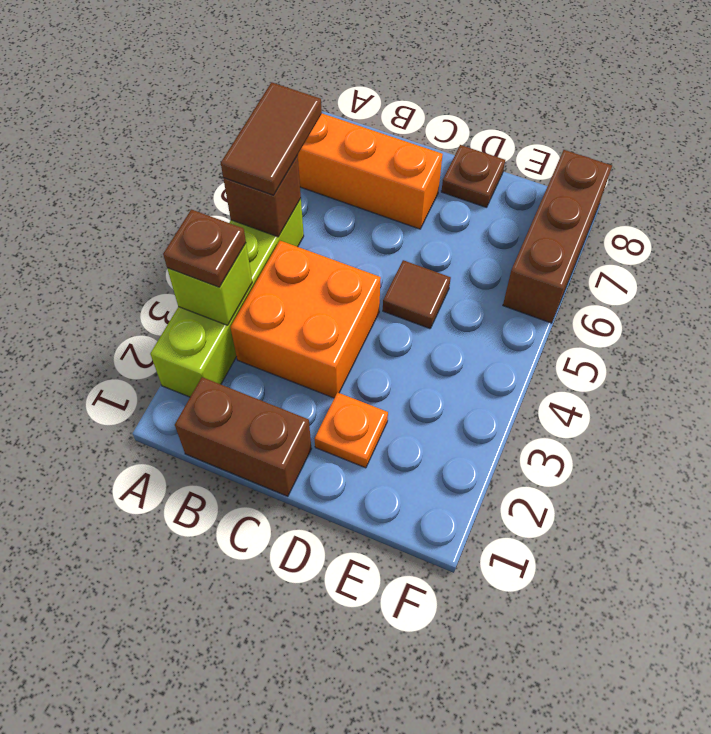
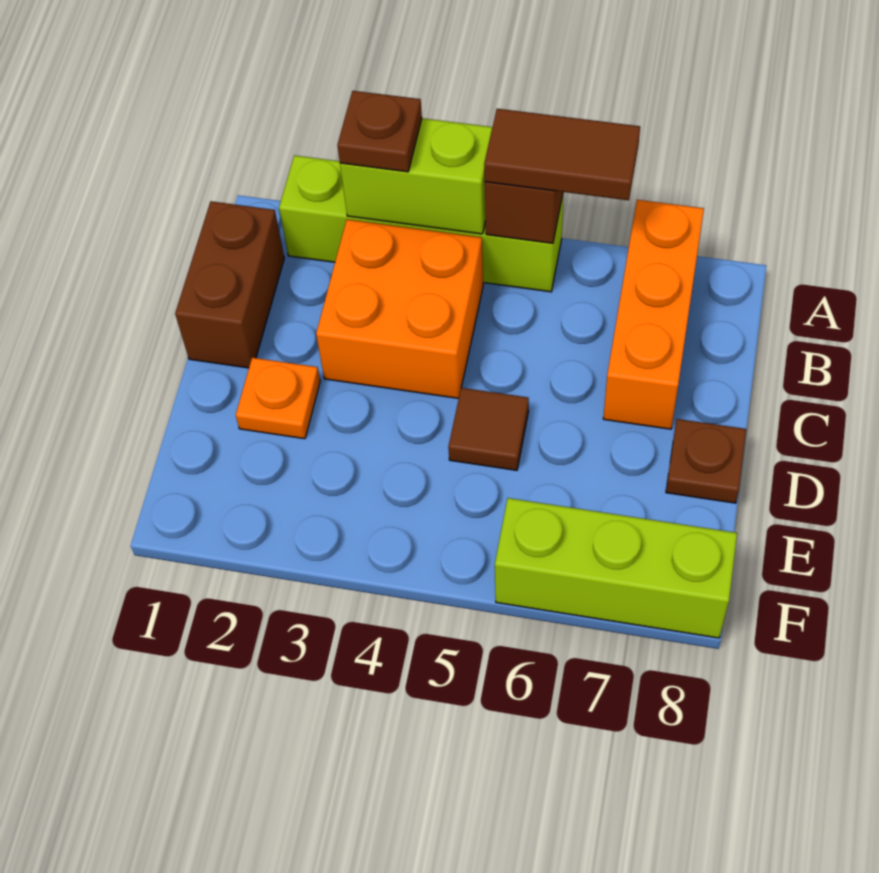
lime brick A3 level 2 -> lime brick A3:A4 level 2
brown brick F6:F8 level 1 -> lime brick F6:F8 level 1

